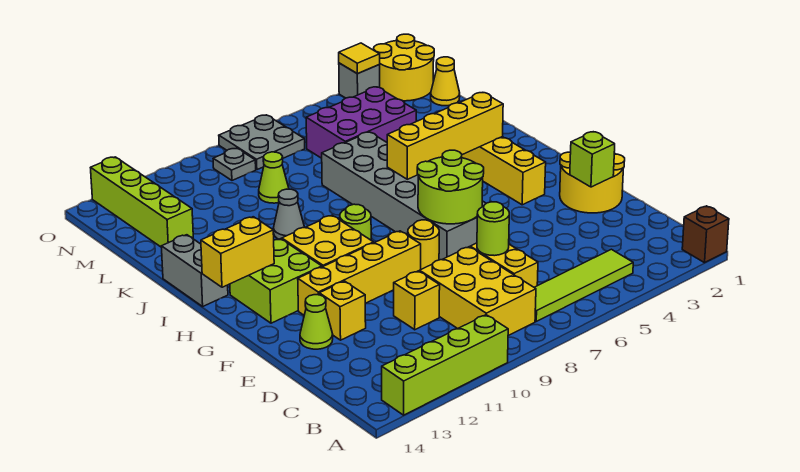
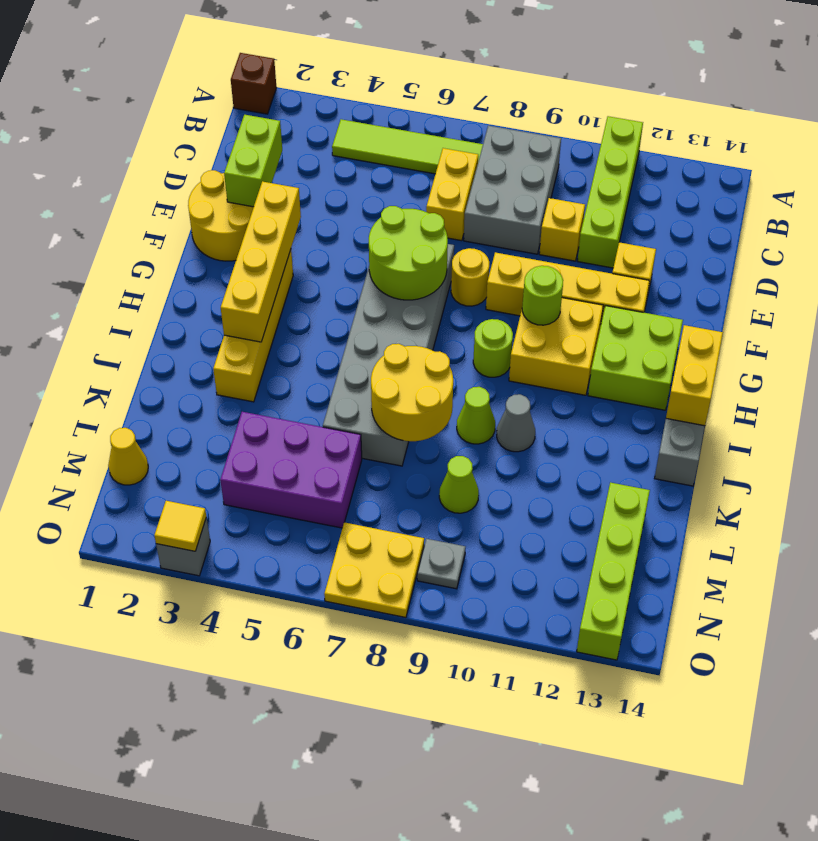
lime brick A10:A13 level 1 -> lime brick A11:D11 level 1
yellow brick B8:D9 level 1 -> grey brick B8:D9 level 1
lime round brick D7 level 2 -> lime round brick G10 level 2
lime brick E2 level 2 -> lime brick D2:E2 level 2
lime cone E13 level 1 -> lime cone J9 level 1
yellow brick H13:H14 level 2 -> yellow brick H14:I14 level 2
yellow brick I3:I6 level 2 -> yellow brick F3:I3 level 2
yellow round brick N1:O2 level 1 -> yellow round brick J7:K8 level 2
grey plate N7:O8 level 1 -> yellow plate N7:O8 level 1

